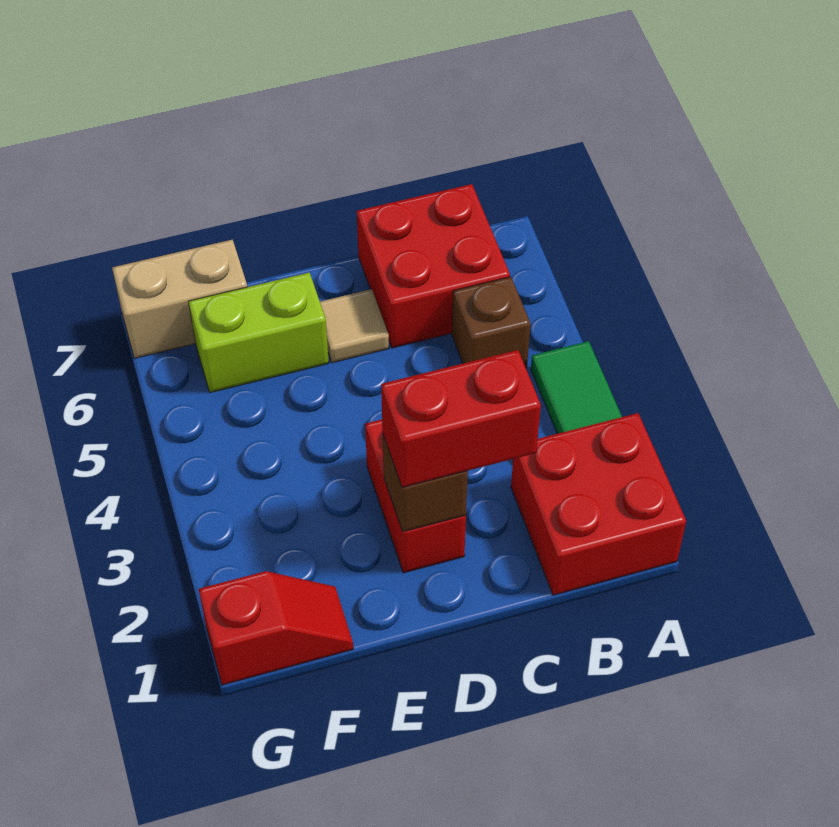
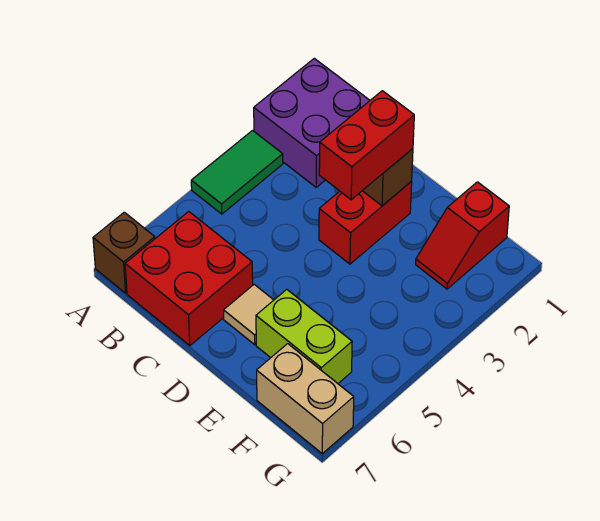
red brick A1:B2 level 1 -> purple brick A1:B2 level 1
brown brick B5 level 1 -> brown brick A7 level 1
red brick C2:D2 level 3 -> red brick D2:D3 level 3
red slope F1:G1 level 1 top G -> red slope F1:F2 level 1 top 1

